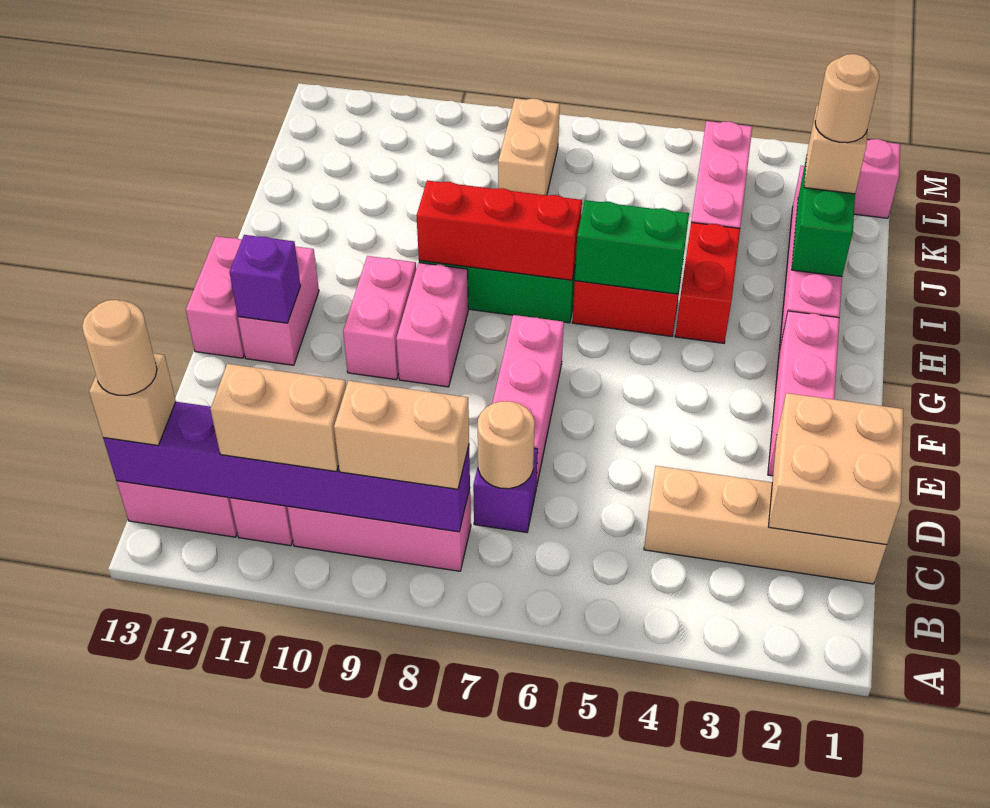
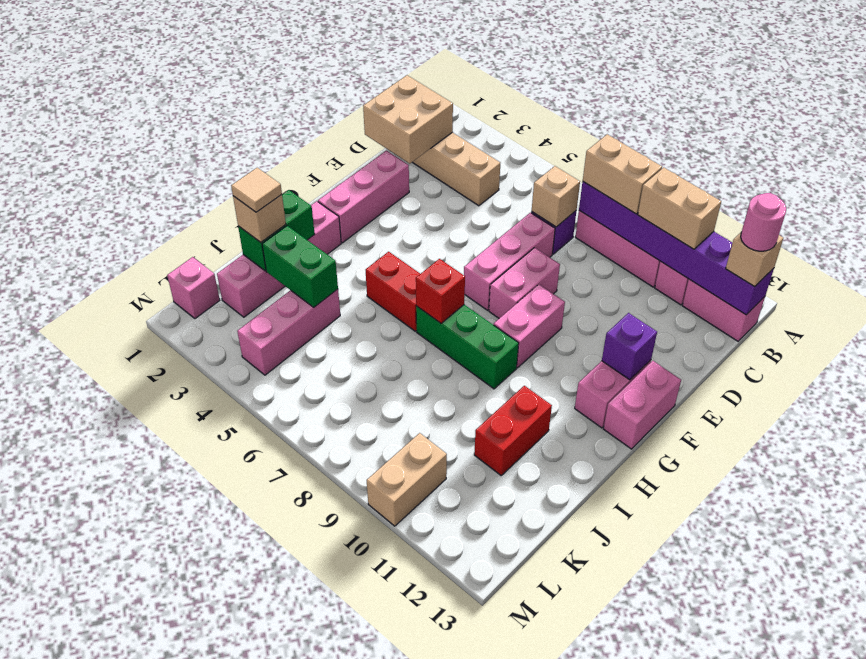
tan round brick B13 level 4 -> pink round brick B13 level 4
tan round brick C7 level 2 -> tan brick C7 level 2
pink brick F10:G10 level 1 -> pink brick E8:F8 level 1
red brick H4:I4 level 1 -> red brick I11:J11 level 1
green brick H5:H6 level 2 -> green brick J3:J4 level 2
red brick H7:H9 level 2 -> red brick H7 level 2
tan round brick J2 level 4 -> tan tile J2 level 4
tan brick K8:L8 level 1 -> tan brick L10:M10 level 1

